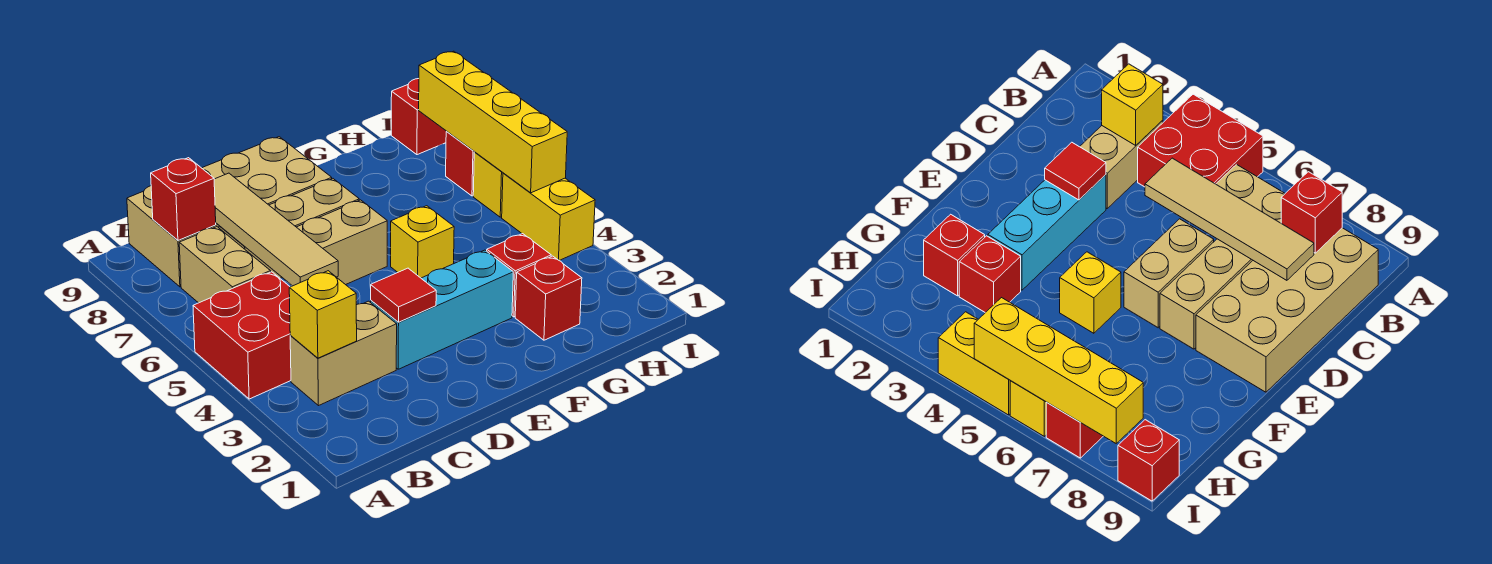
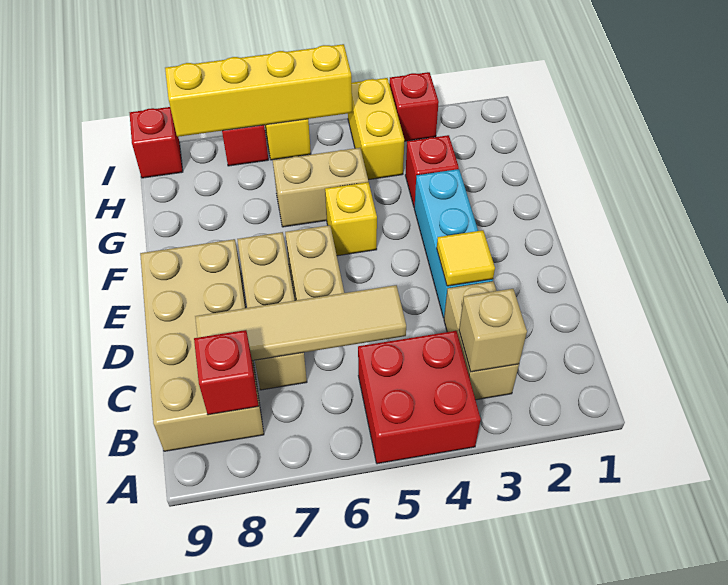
yellow brick B3 level 2 -> tan brick B3 level 2
tan brick B6:B7 level 1 -> tan brick G5:G6 level 1
red tile D3 level 2 -> yellow tile D3 level 2
red brick G2 level 1 -> red brick I3 level 1
yellow brick I4:I5 level 1 -> yellow brick H4:I4 level 1

